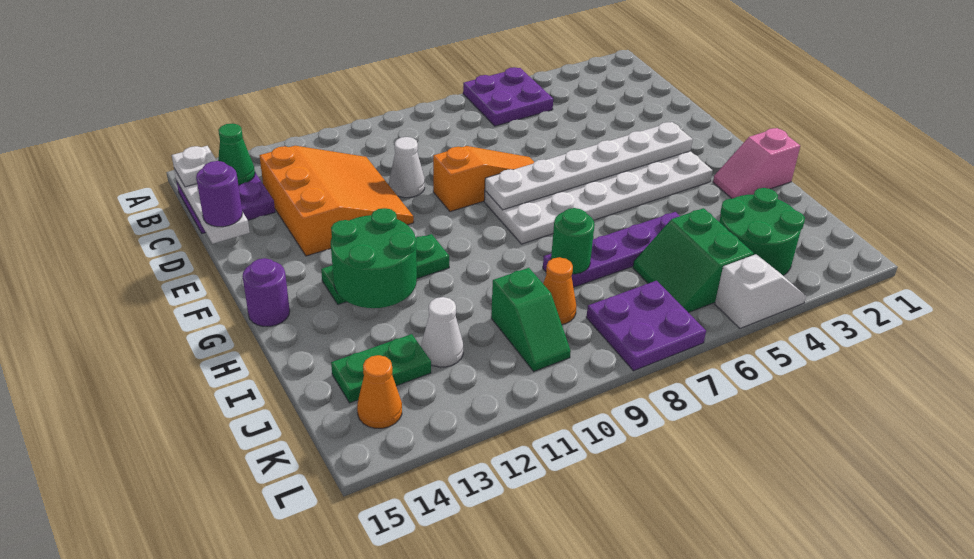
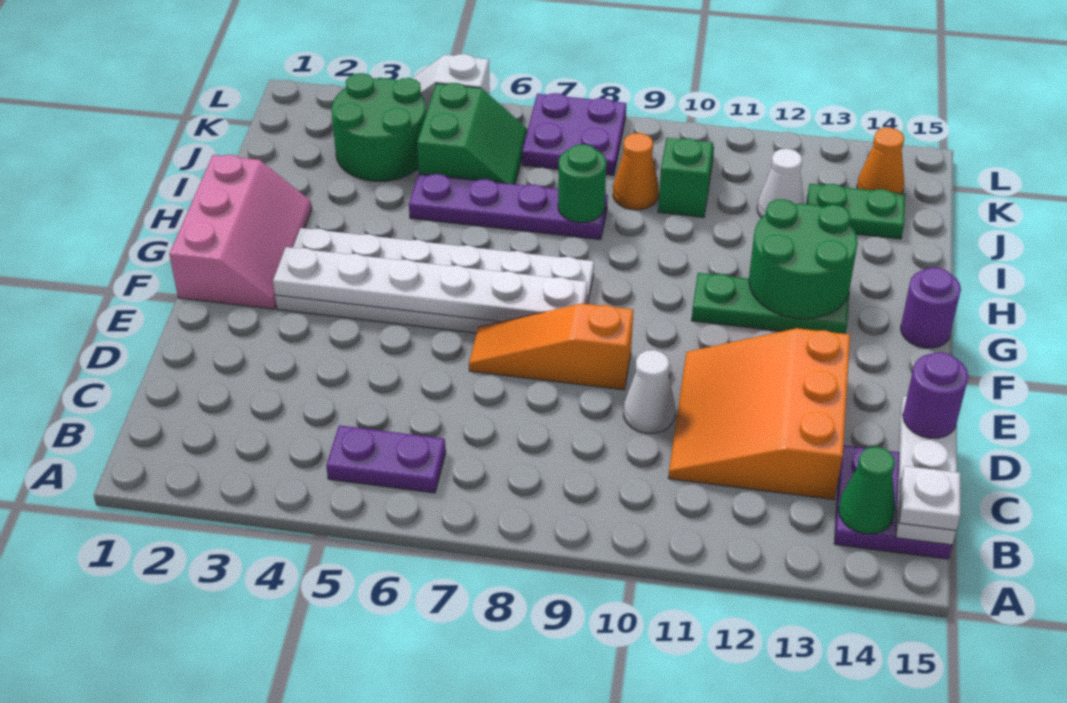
purple plate A5:B6 level 1 -> purple plate B5:B6 level 1
pink slope H1:H2 level 1 top 1 -> pink slope F1:H2 level 1 top 1

